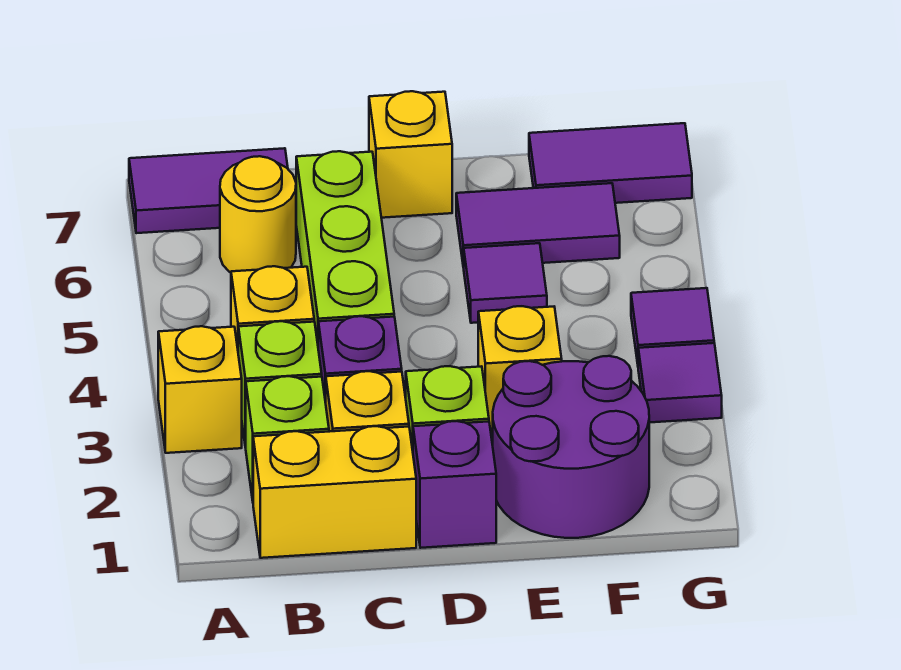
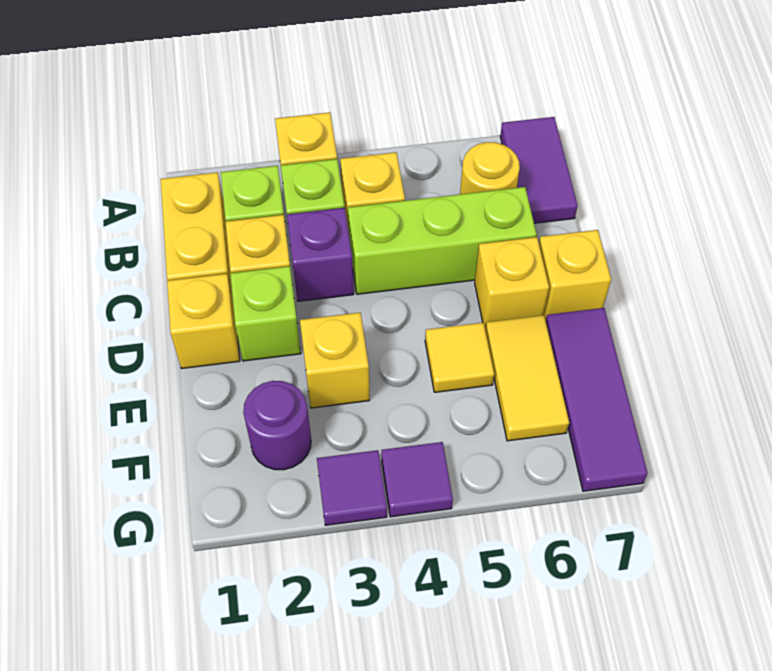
purple brick D1 level 1 -> yellow brick D1 level 1
none -> yellow brick D6 level 1
purple round brick E1:F2 level 1 -> purple round brick F2 level 1
purple tile E5 level 1 -> yellow tile E5 level 1
purple tile E6:F6 level 1 -> yellow tile E6:F6 level 1
purple tile F7:G7 level 1 -> purple tile E7:G7 level 1

